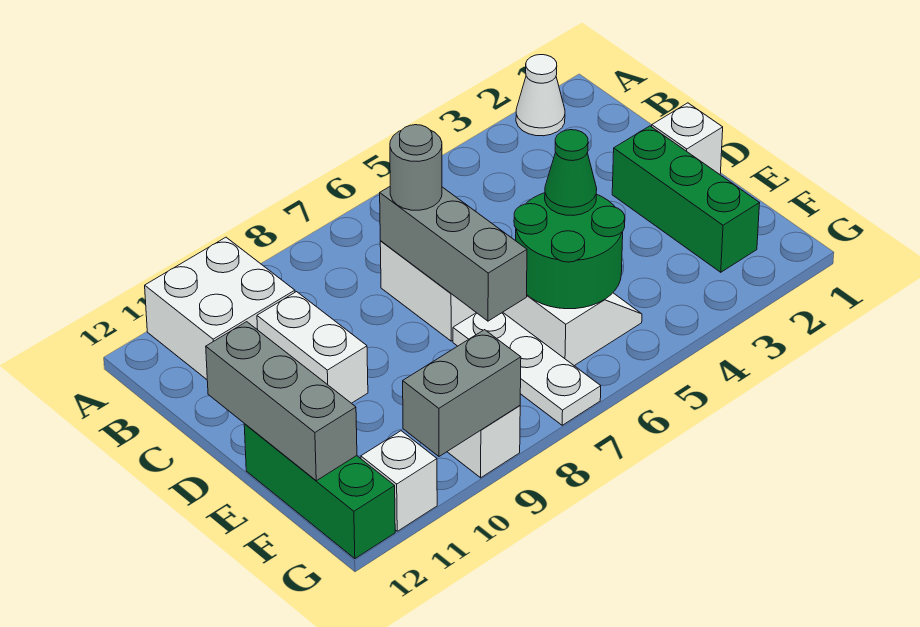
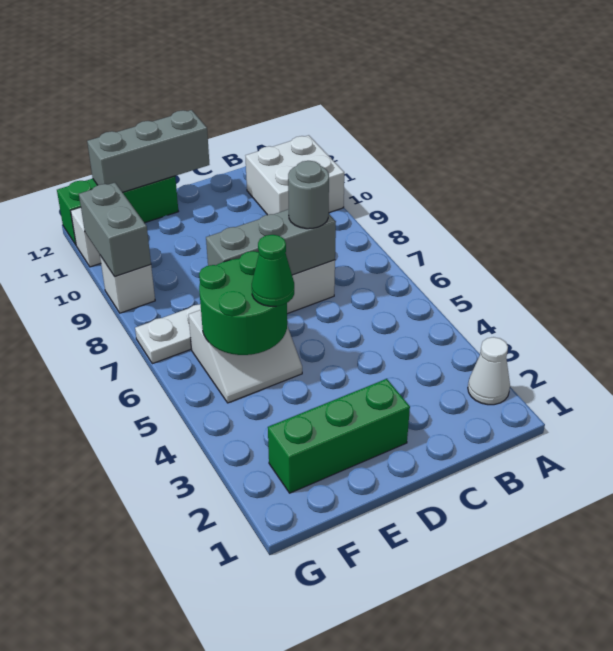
white brick C10:D10 level 1 -> none
white brick D1 level 1 -> none

